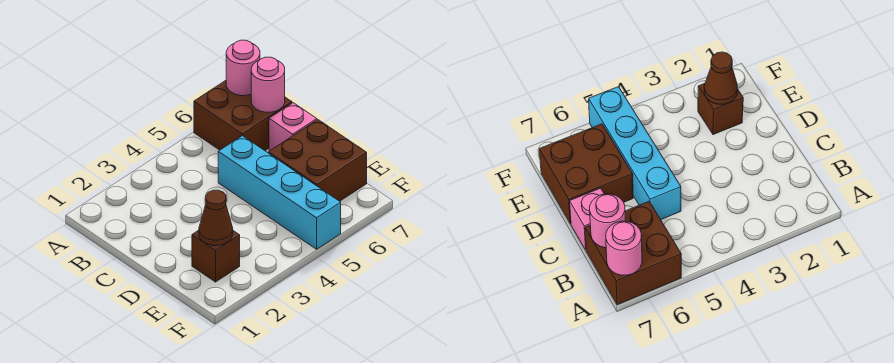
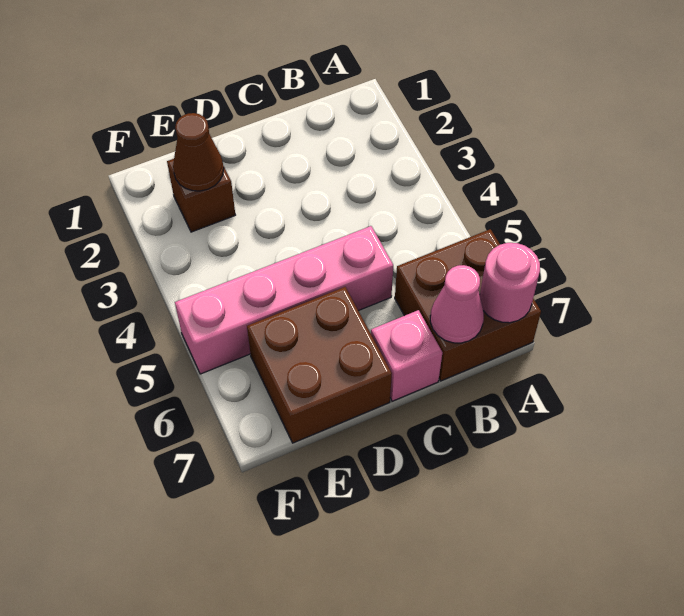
pink round brick B7 level 2 -> pink cone B7 level 2
cyan brick C5:F5 level 1 -> pink brick C5:F5 level 1

